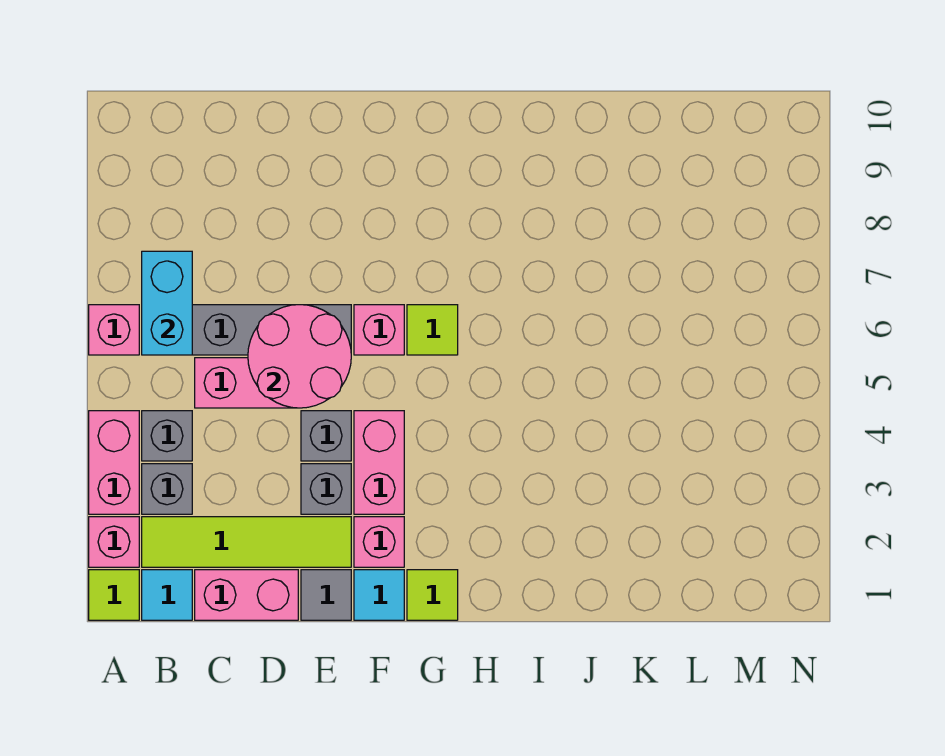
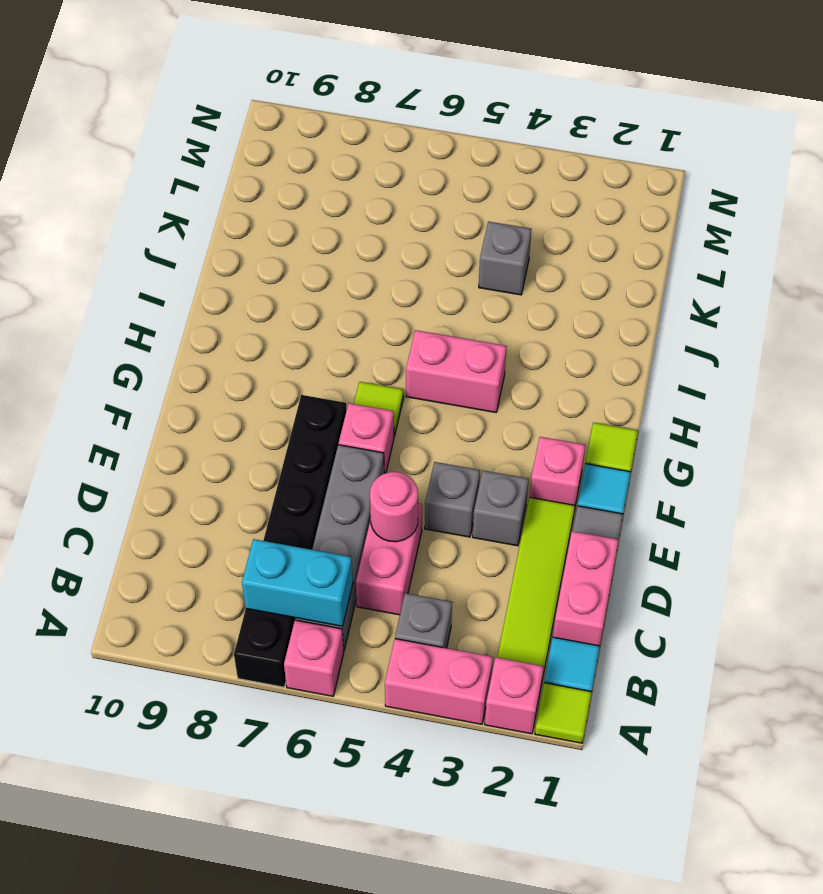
none -> black brick A7:F7 level 1
grey brick B3 level 1 -> grey brick K4 level 1
pink round brick D5:E6 level 2 -> pink round brick D5 level 2
pink brick F3:F4 level 1 -> pink brick H4:H5 level 1

